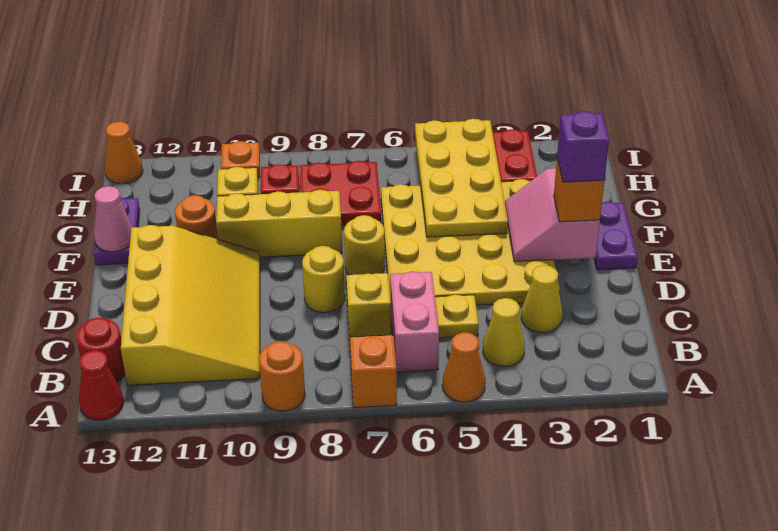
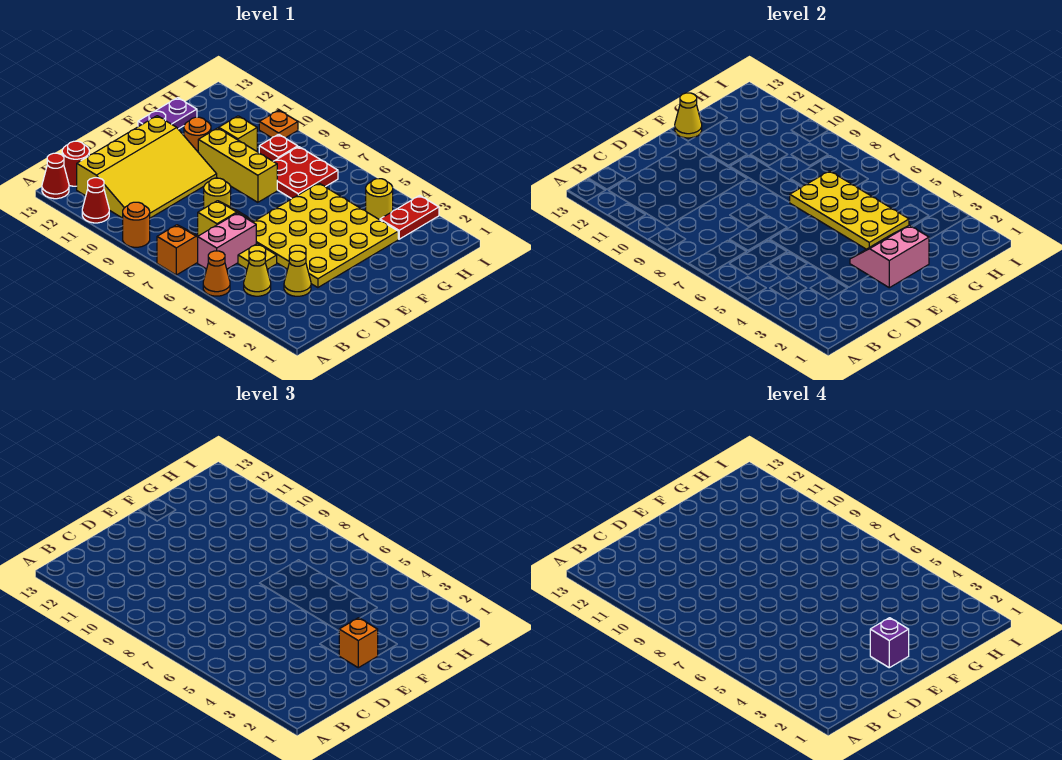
none -> red cone A11 level 1
purple plate E1:F1 level 1 -> none
yellow round brick E7 level 1 -> yellow round brick H4 level 1
yellow plate F4:I5 level 2 -> yellow plate F4:G7 level 2
pink cone F13 level 2 -> yellow cone F13 level 2
orange cone I13 level 1 -> none

